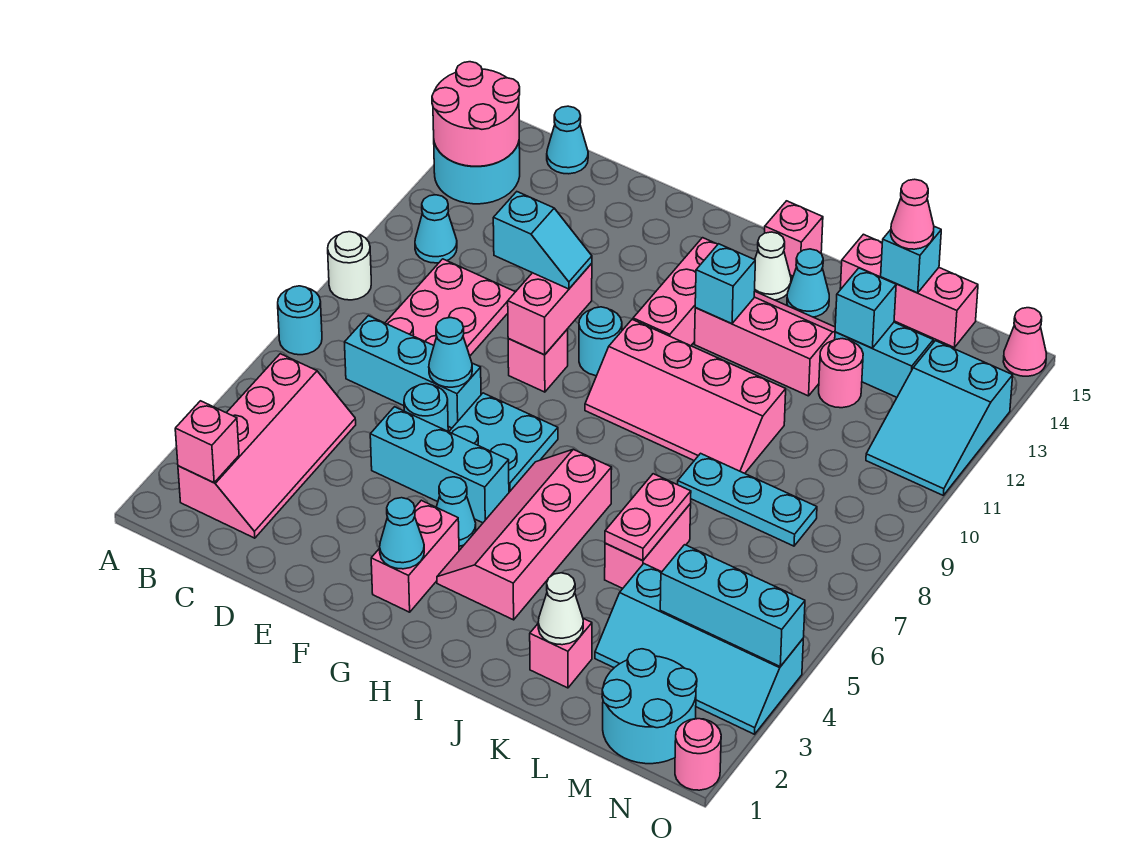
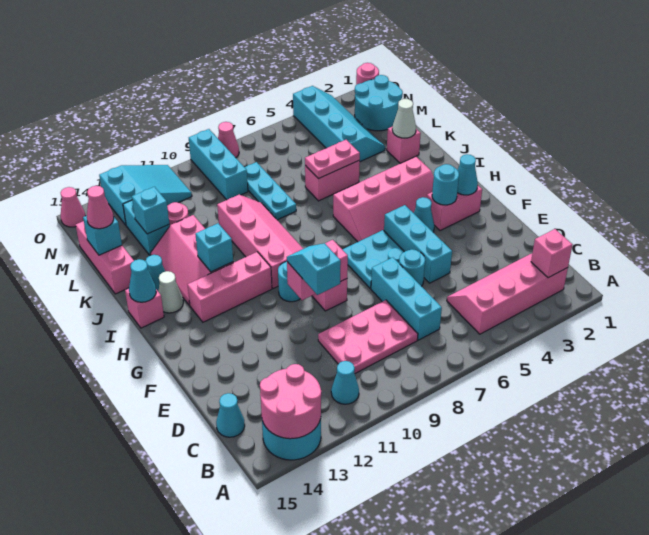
cyan round brick A7 level 1 -> cyan round brick G3 level 2
white round brick A9 level 1 -> none
cyan cone E7 level 2 -> cyan cone I15 level 2
cyan brick M4:O4 level 2 -> cyan brick M9:O9 level 1
none -> pink cone O8 level 1

